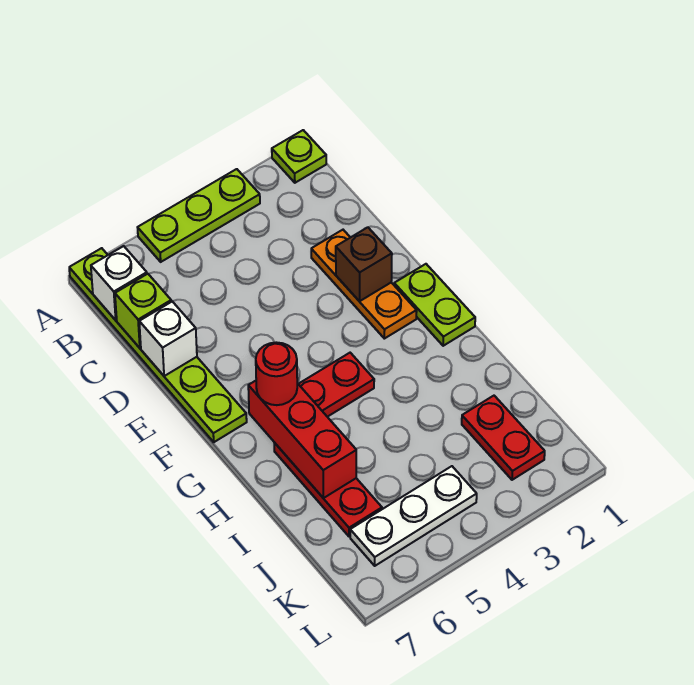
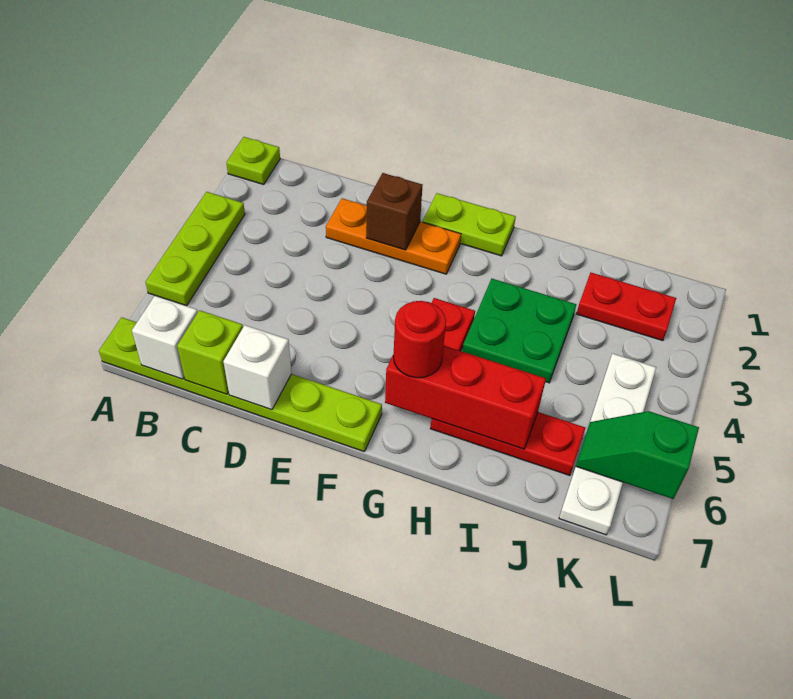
none -> green plate H3:I4 level 1
white plate K4:K6 level 1 -> white plate K4:K7 level 1
none -> green slope K6:L6 level 2 top L

